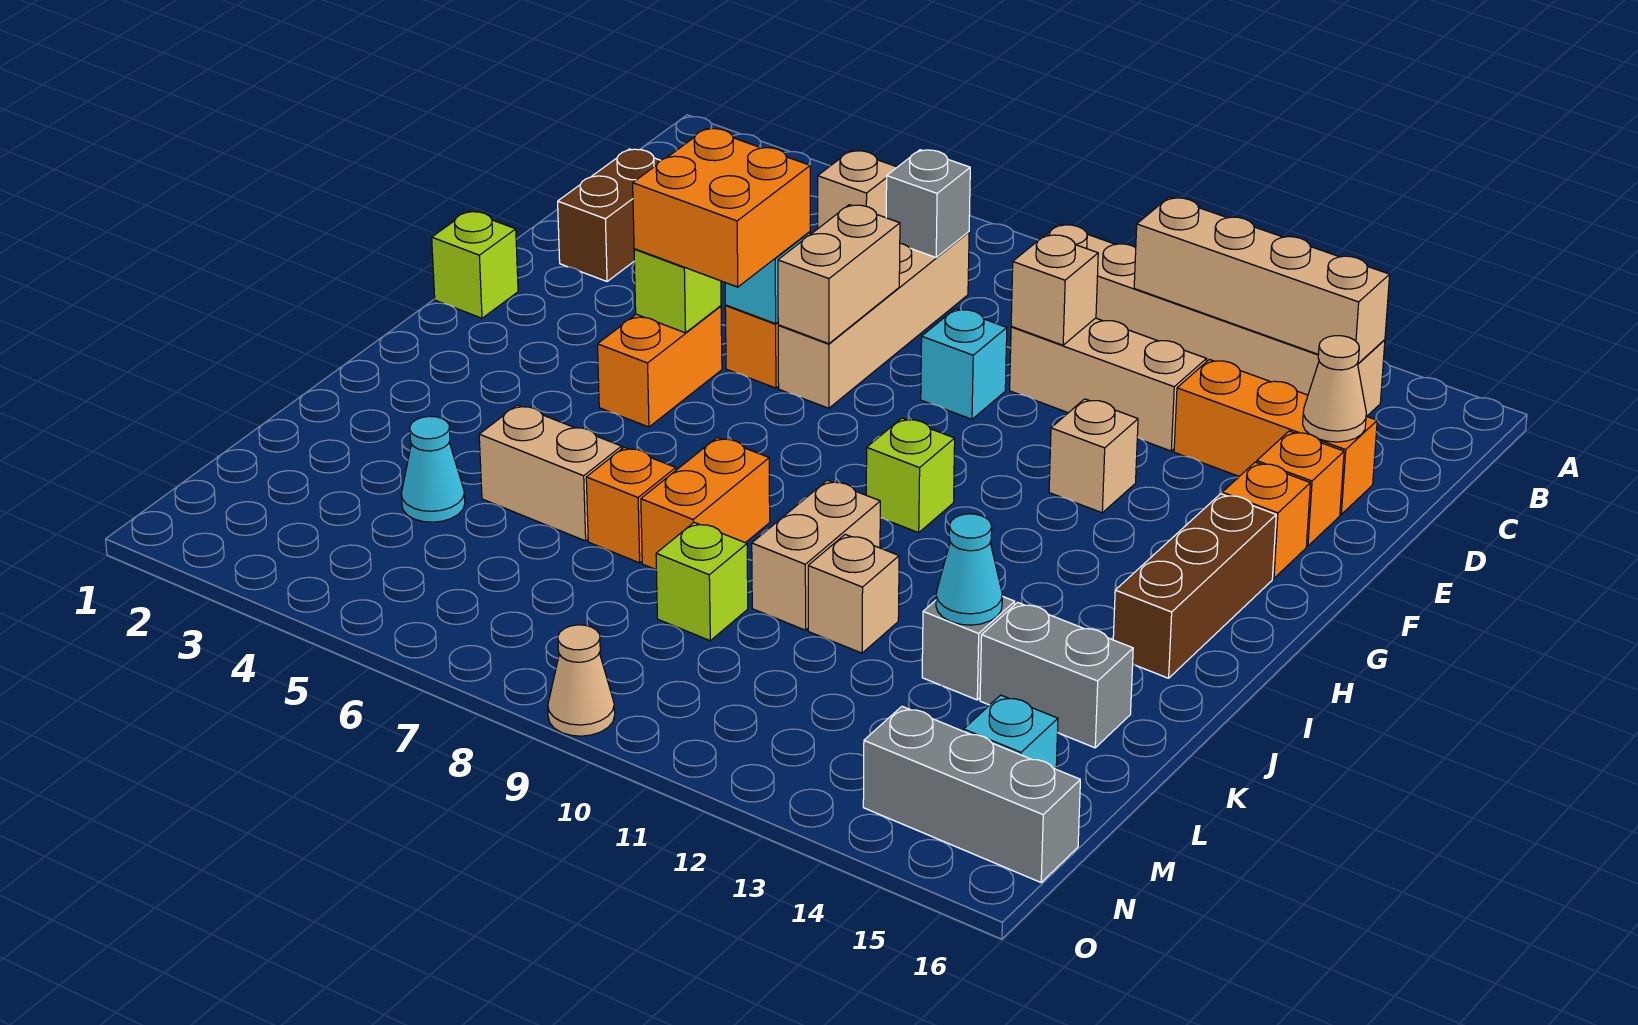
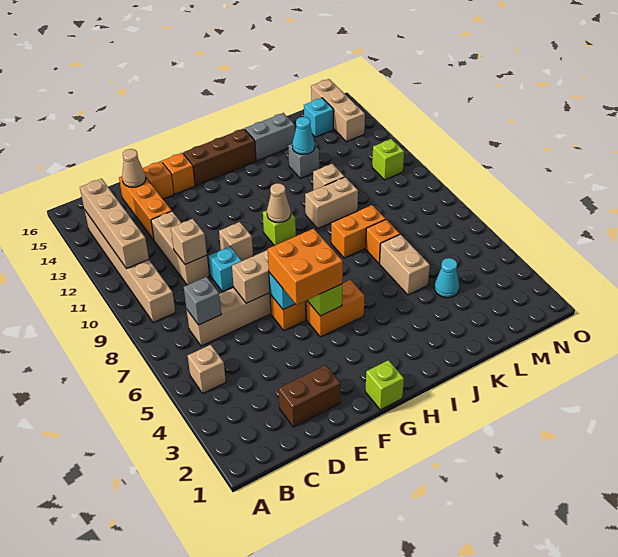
tan brick F12 level 1 -> tan brick F10 level 1
grey brick K14:K15 level 1 -> grey brick J15:K15 level 1
lime brick L9 level 1 -> lime brick N11 level 1
grey brick N14:N16 level 1 -> tan brick N14:N16 level 1
tan cone O9 level 1 -> tan cone H10 level 2

